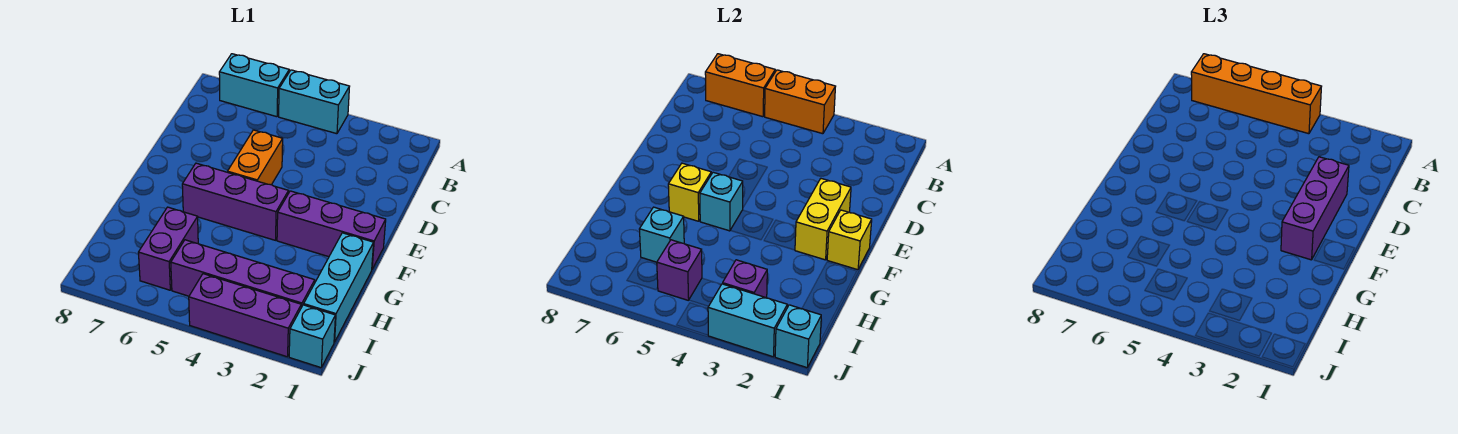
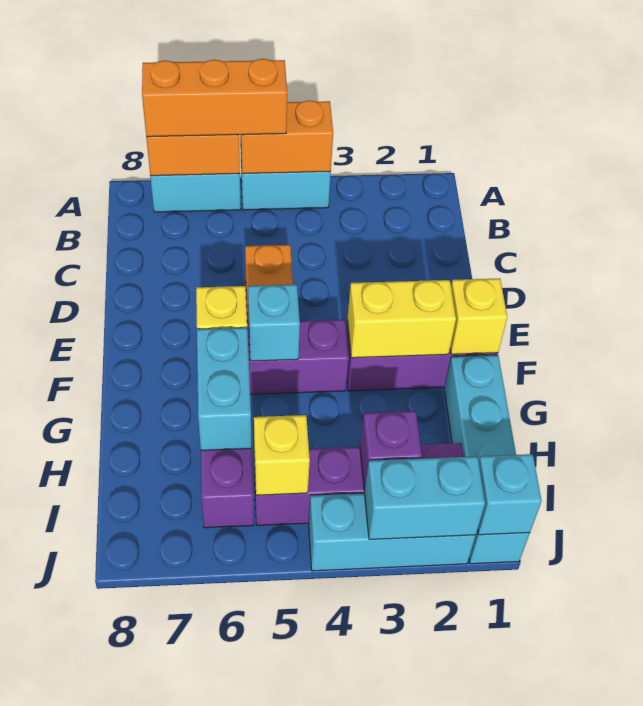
orange brick A4:A7 level 3 -> orange brick A5:A7 level 3
purple brick D2:F2 level 3 -> none
yellow brick E2:F2 level 2 -> yellow brick F2:F3 level 2
cyan brick H6 level 2 -> cyan brick G6:H6 level 2
purple brick I5 level 2 -> yellow brick I5 level 2
purple brick J2:J4 level 1 -> cyan brick J2:J4 level 1

